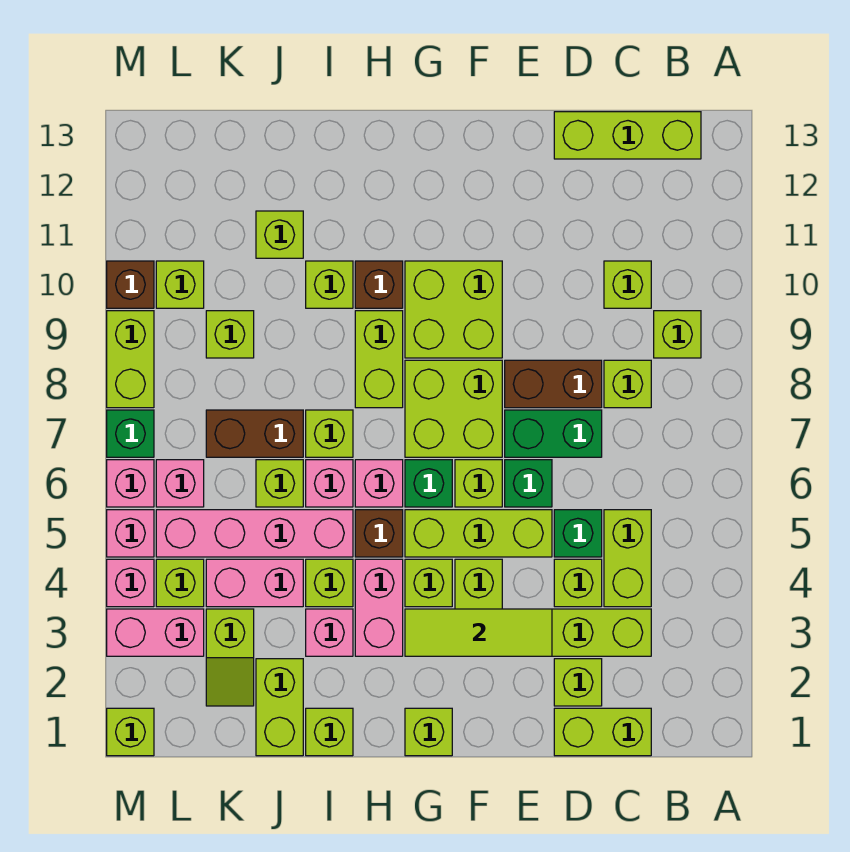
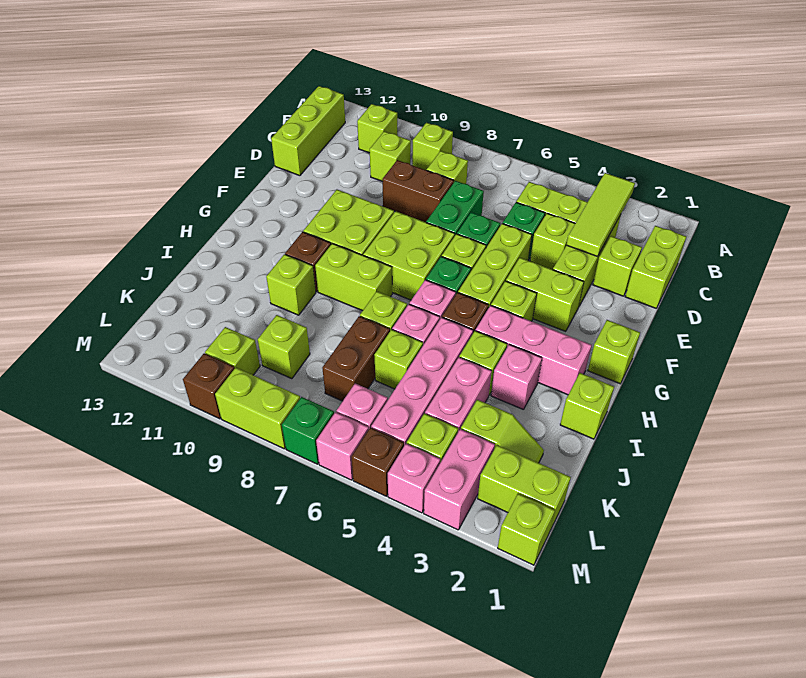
brown brick D8:E8 level 1 -> brown brick D8:D9 level 1
lime tile E3:G3 level 2 -> lime tile B3:D3 level 2
pink brick H3:H4 level 1 -> pink brick H2:H4 level 1
lime brick J1:J2 level 1 -> lime brick L1:L2 level 1
lime brick J11 level 1 -> lime brick B11 level 1
pink brick M5 level 1 -> brown brick M5 level 1

